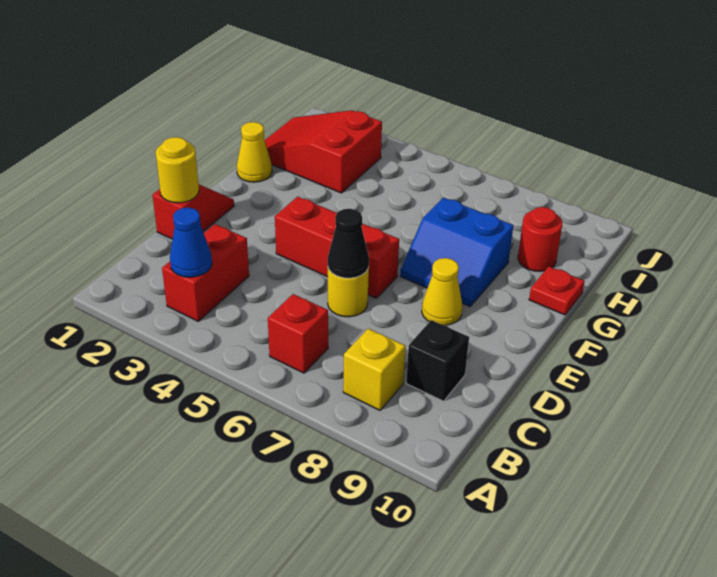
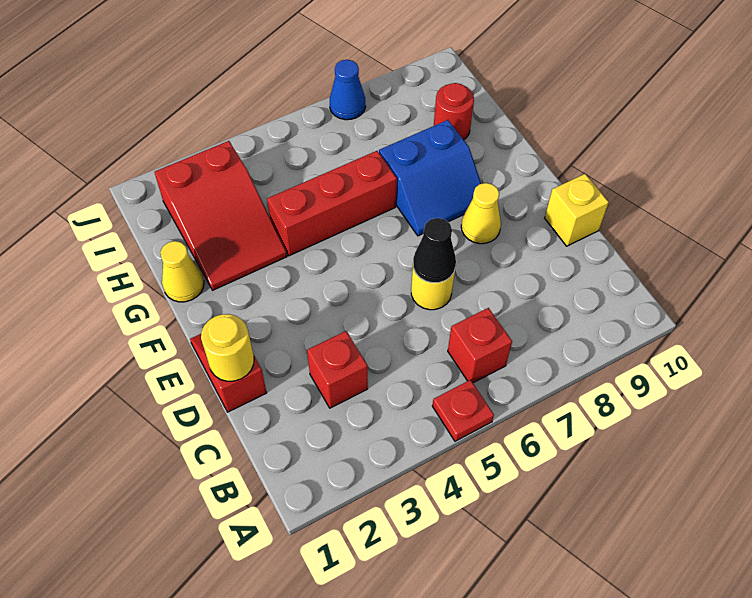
red brick B3:C3 level 1 -> red brick C3 level 1
blue cone B3 level 2 -> blue cone J7 level 1
yellow brick B8 level 1 -> yellow brick D10 level 1
black brick C9 level 1 -> none
red brick E4:E6 level 1 -> red brick G4:G6 level 1
red plate G10 level 1 -> red plate A5 level 1
red slope H1:I3 level 1 top 3 -> red slope G2:I3 level 1 top I

